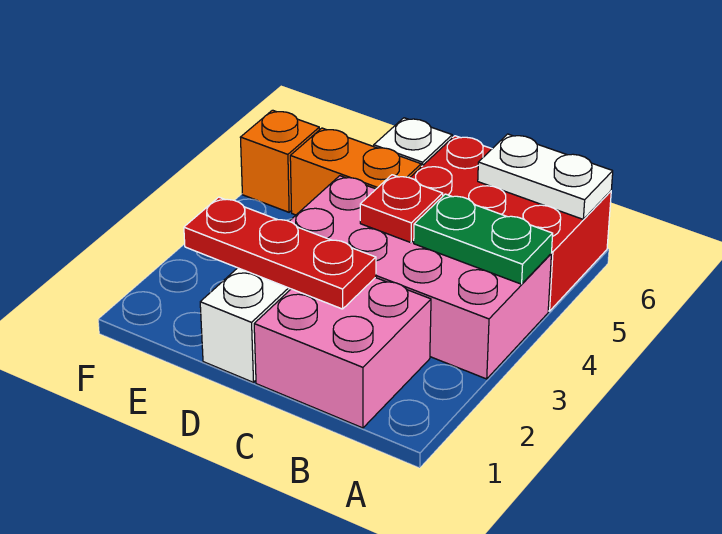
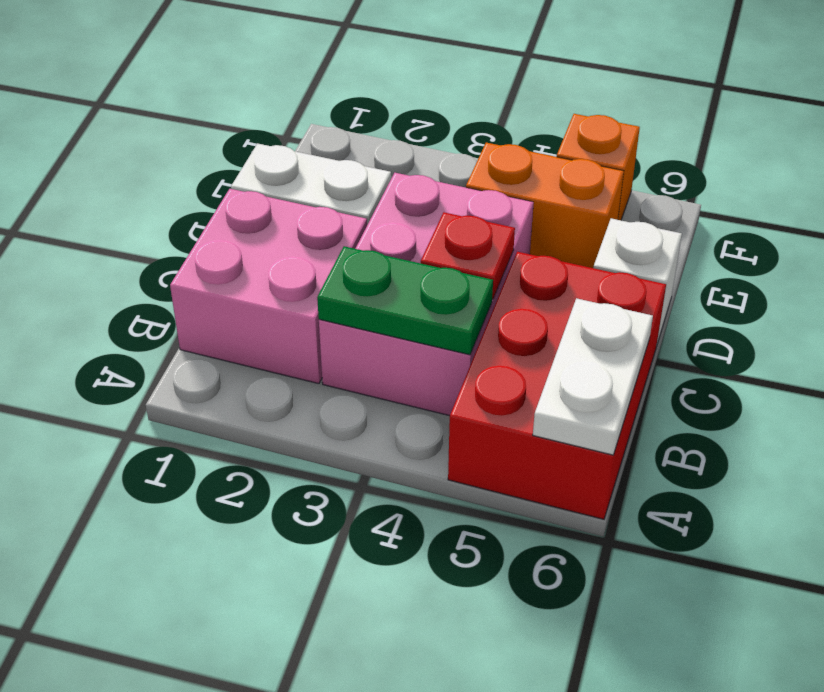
pink brick A3:D4 level 1 -> pink brick B3:D4 level 1
green plate A4:B4 level 2 -> green plate B3:B4 level 2
red plate C2:E2 level 2 -> none
orange brick D5:E5 level 1 -> orange brick E4:E5 level 1

